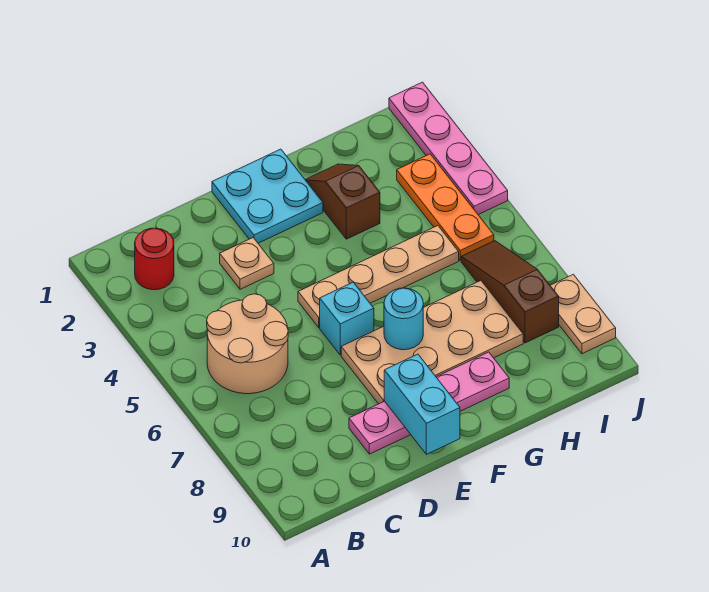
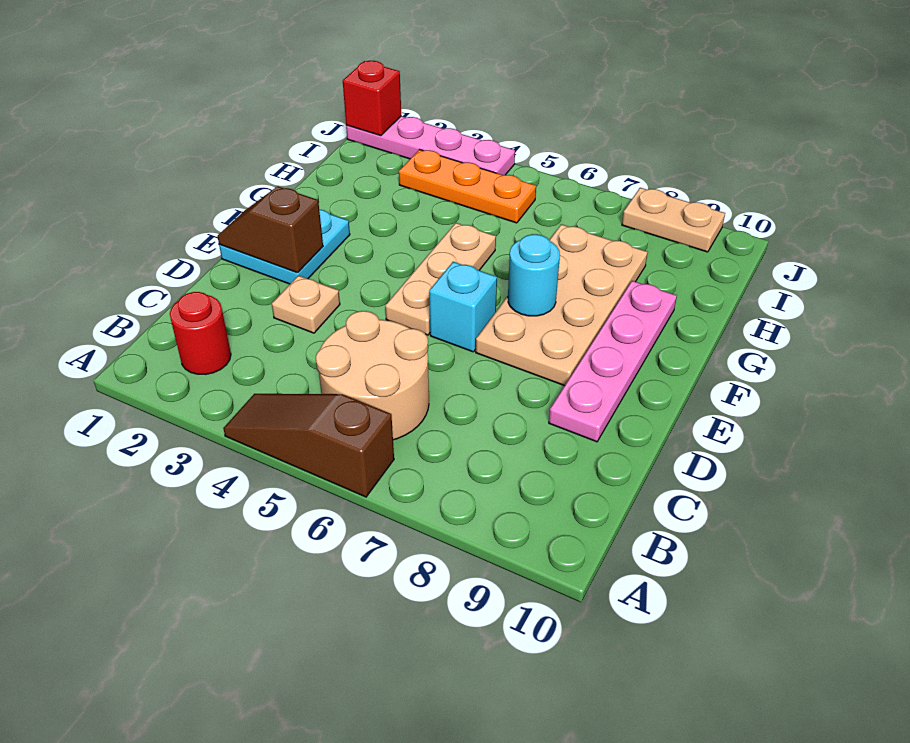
tan plate E5:H5 level 1 -> tan plate E5:G5 level 1
cyan brick E9:E10 level 2 -> none
brown slope G2:G3 level 1 top 3 -> brown slope E1:E2 level 2 top 2
brown slope I6:I8 level 1 top 8 -> brown slope A4:A6 level 1 top 6
none -> red brick J1 level 2

